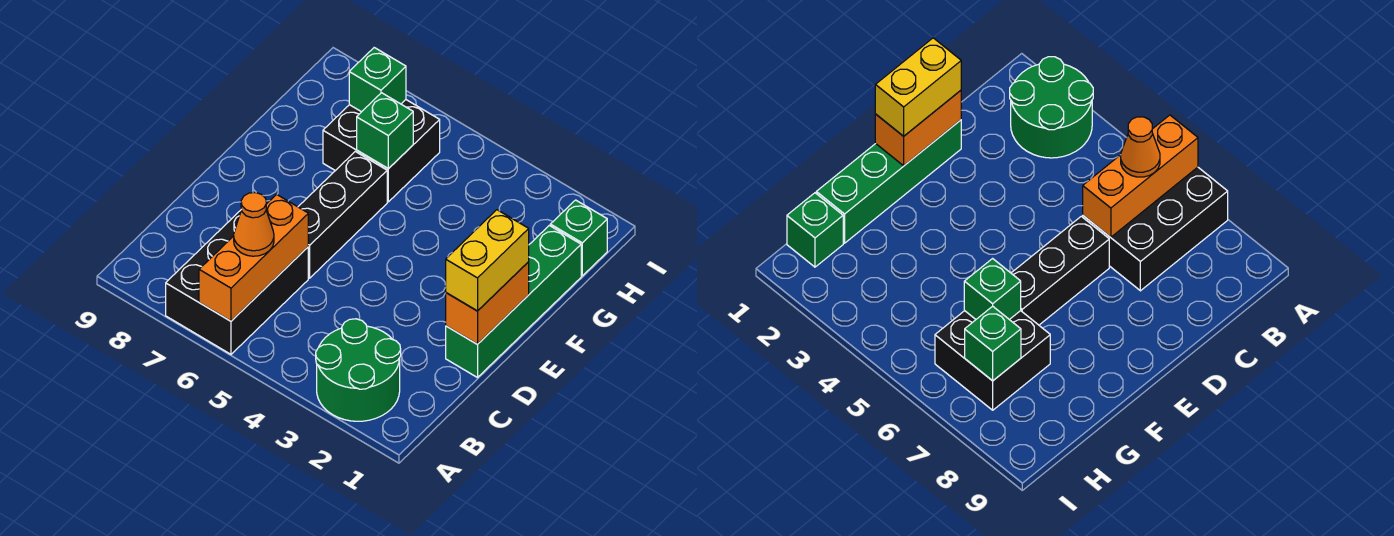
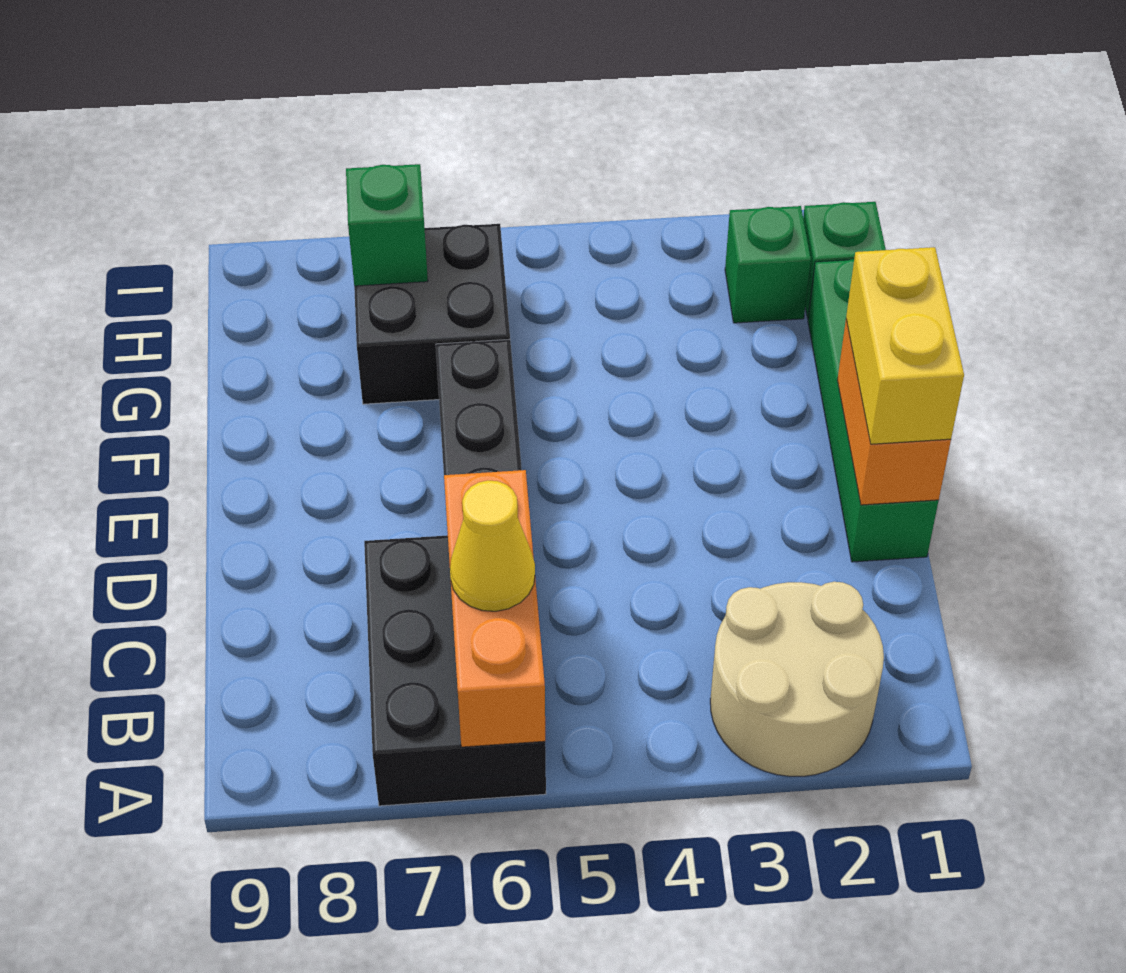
green round brick A2:B3 level 1 -> tan round brick A2:B3 level 1
orange cone B6 level 3 -> yellow cone B6 level 3
green brick G6 level 2 -> green brick H2 level 1

